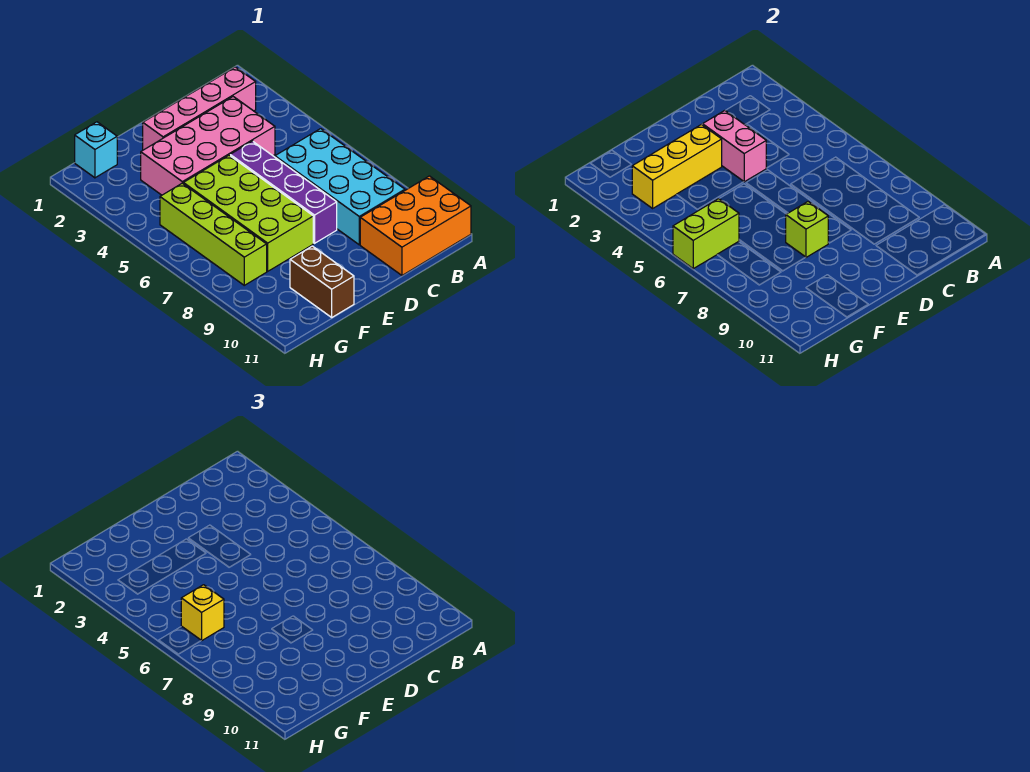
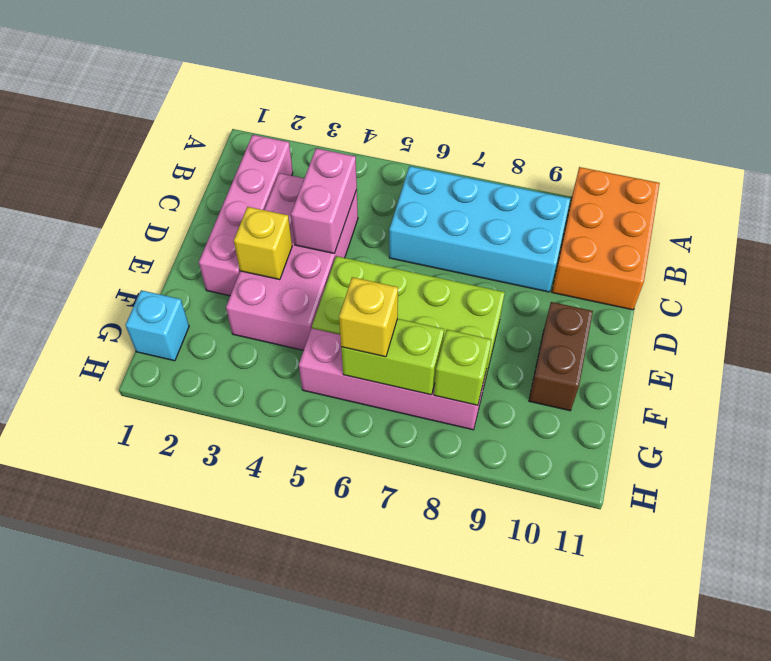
pink brick D3:D4 level 2 -> pink brick C4:D4 level 2
purple brick D5:D8 level 1 -> none
yellow brick E3:G3 level 2 -> yellow brick E3 level 2
lime brick E8 level 2 -> lime brick G8 level 2
brown brick F10:F11 level 1 -> brown brick E10:F10 level 1
lime brick G5:G8 level 1 -> pink brick G5:G8 level 1
lime brick G6:H6 level 2 -> lime brick G6:G7 level 2

